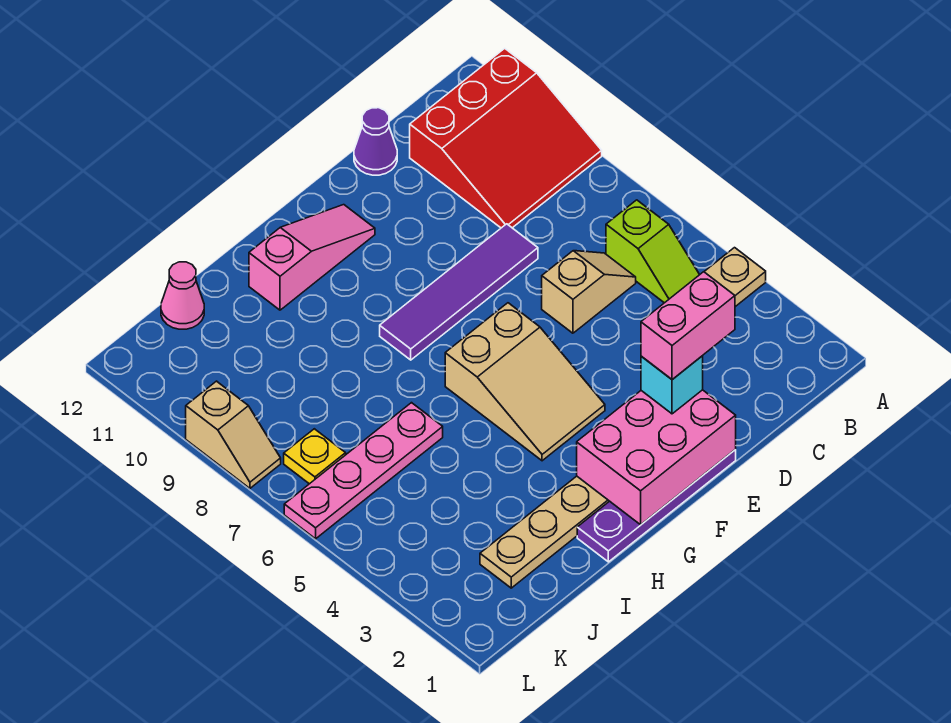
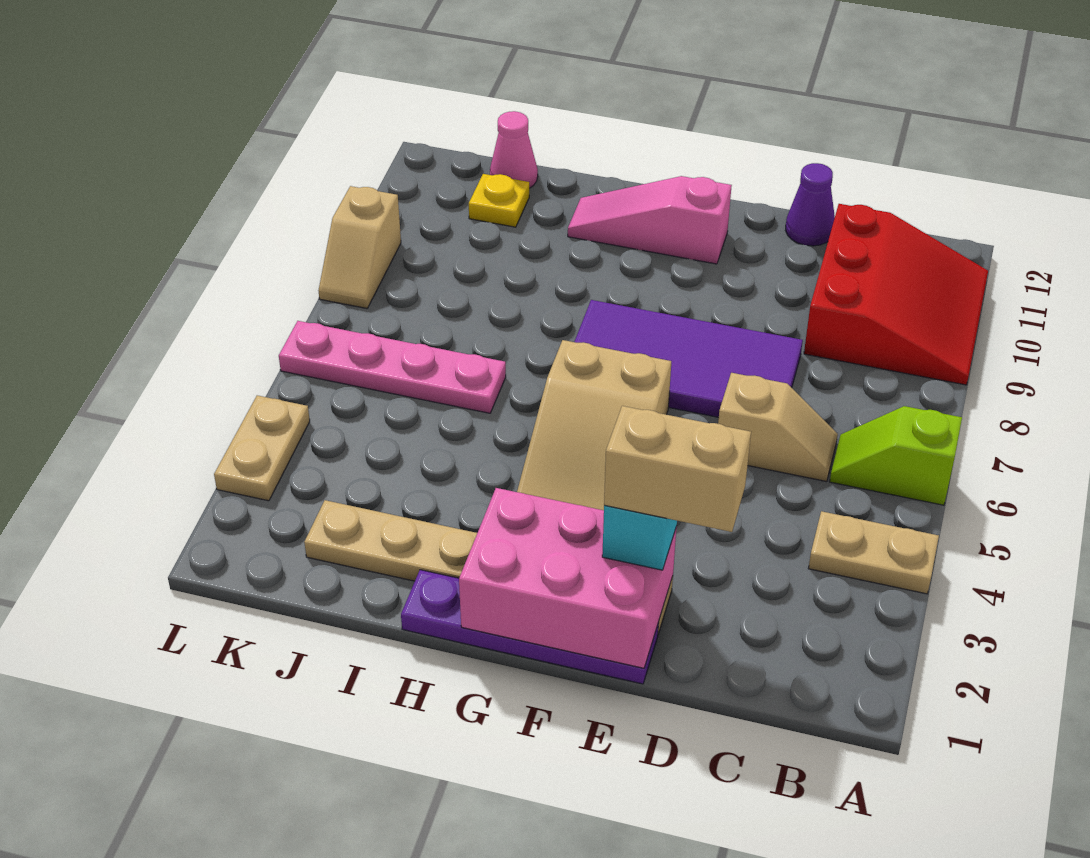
red slope A9:C11 level 1 top 11 -> red slope A9:C11 level 1 top C
lime slope B5:B6 level 1 top 6 -> lime slope A6:B6 level 1 top A
pink brick D2:E2 level 4 -> tan brick D2:E2 level 4
purple tile D8:G8 level 1 -> purple tile D7:G8 level 1
pink slope F11:H11 level 1 top H -> pink slope F11:H11 level 1 top F
yellow plate K7 level 1 -> yellow plate J11 level 1
none -> tan plate L3:L4 level 1

